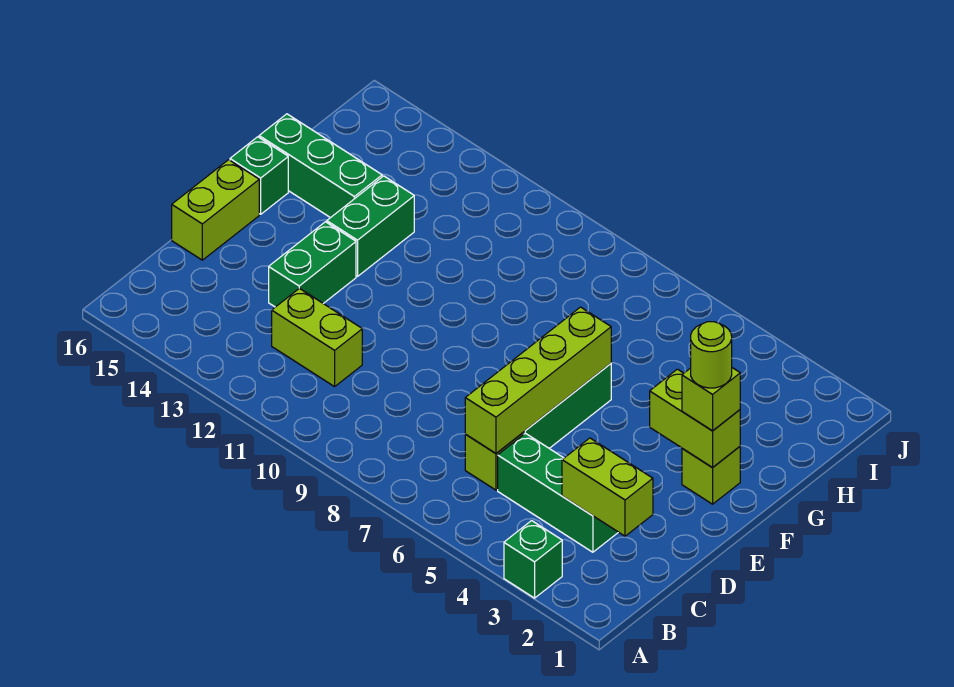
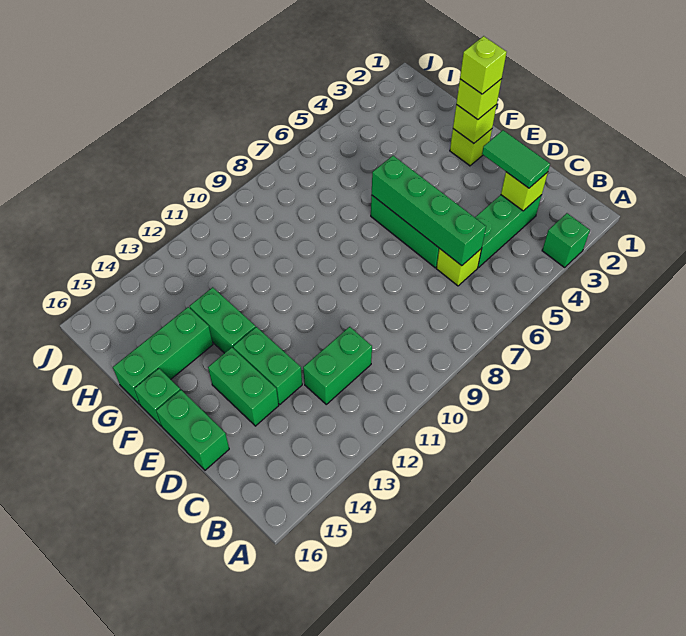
lime brick C2:C3 level 2 -> lime brick C3 level 2
none -> green tile C3:D3 level 3
lime brick C6:F6 level 2 -> green brick C6:F6 level 2
lime brick C11:C12 level 1 -> green brick C11:C12 level 1
none -> green brick D14:E14 level 1
lime brick D16:E16 level 1 -> green brick D16:E16 level 1
lime brick F2:F3 level 2 -> lime brick F2 level 2
lime round brick F2 level 4 -> lime brick F2 level 4

